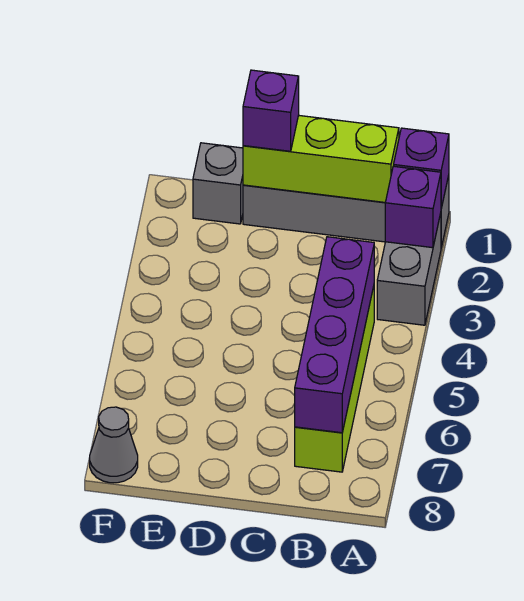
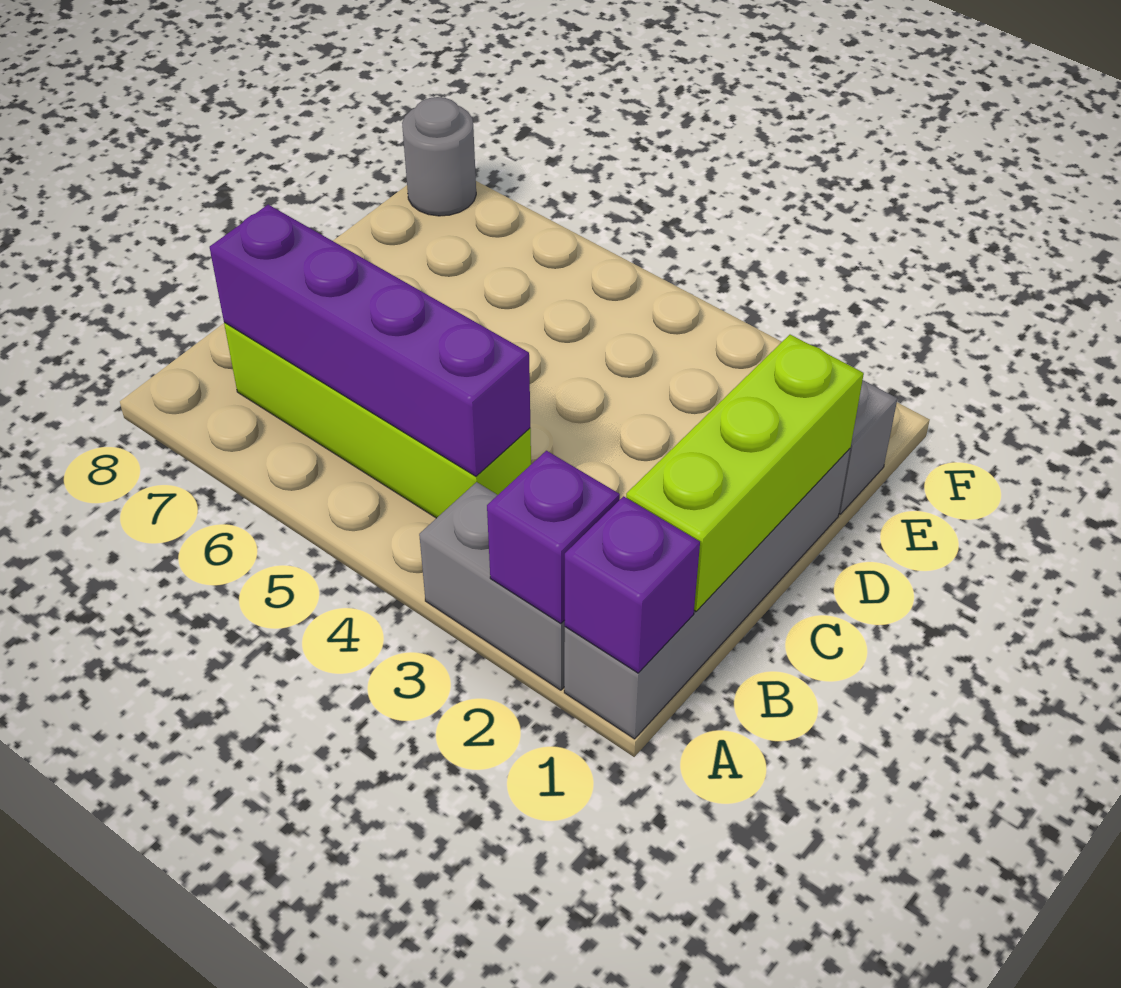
purple brick D1 level 3 -> none
grey cone F8 level 1 -> grey round brick F8 level 1

